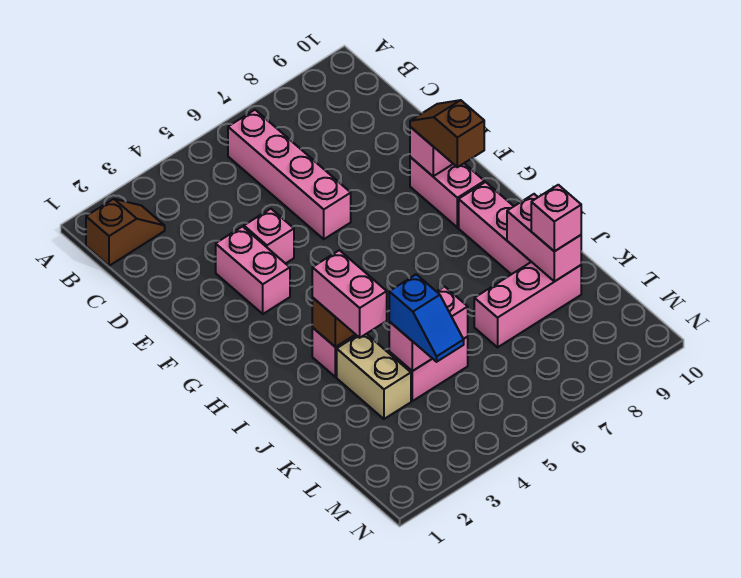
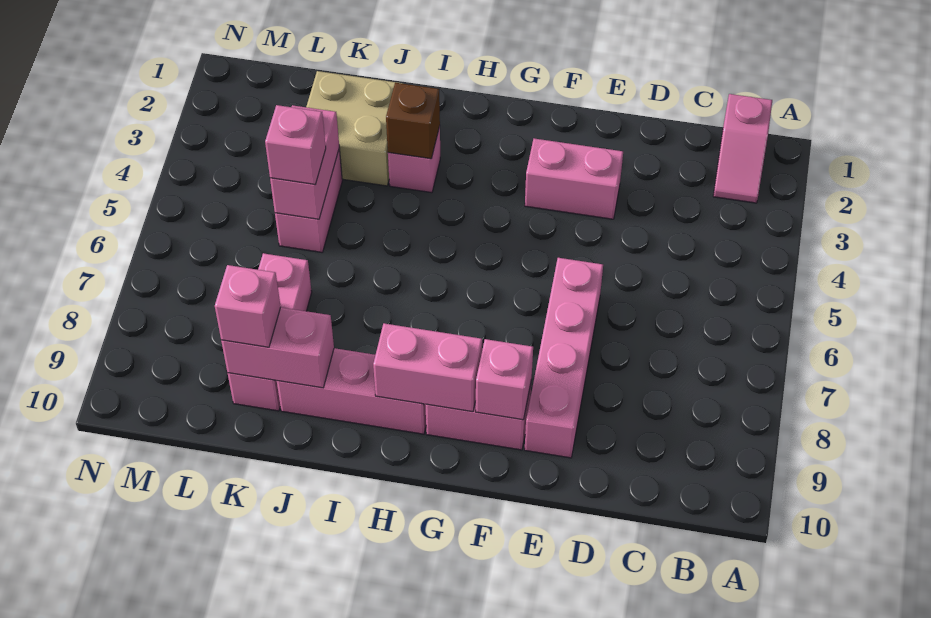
brown slope B1:B2 level 1 top 1 -> pink slope B1:B2 level 1 top 1
pink brick B6:E6 level 1 -> pink brick E6:E9 level 1
pink brick E4 level 1 -> pink brick K5 level 3
brown slope F9:G9 level 3 top G -> none
pink brick I3:J3 level 3 -> pink brick G9:H9 level 2
tan brick J3:K3 level 1 -> tan brick J2:K3 level 1
blue slope K4:L4 level 3 top K -> none

